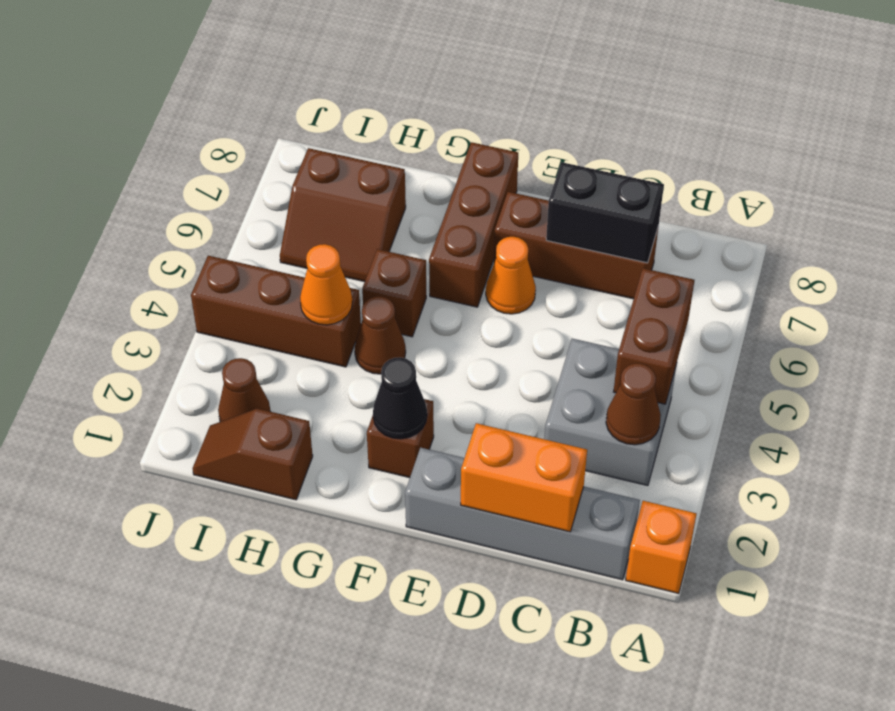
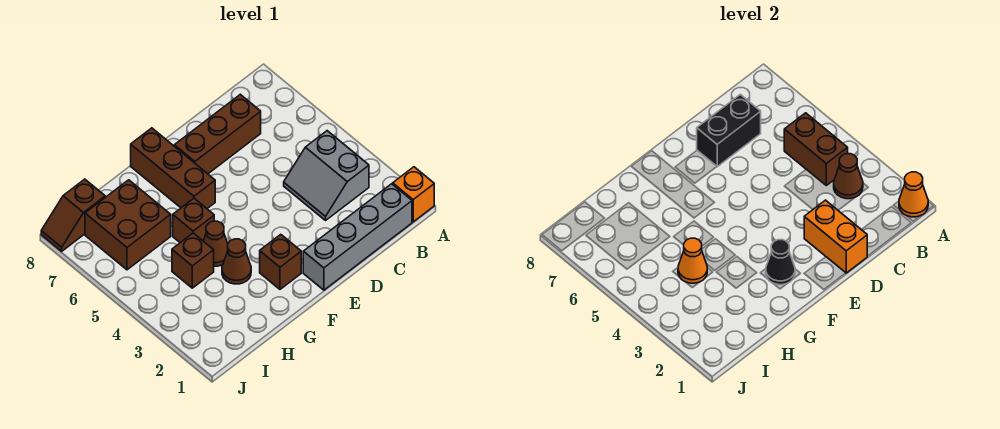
grey brick B3:C4 level 1 -> grey slope B3:C4 level 1 top B
orange brick C1:D1 level 2 -> orange brick D1:D2 level 2
orange cone E6 level 1 -> orange cone A1 level 2
brown slope H1:I1 level 1 top H -> brown slope I8:J8 level 1 top I
brown brick H4:J4 level 1 -> brown brick H4 level 1
brown slope H6:I7 level 1 top 7 -> brown brick H6:I7 level 1
brown cone I2 level 1 -> brown cone G3 level 1

